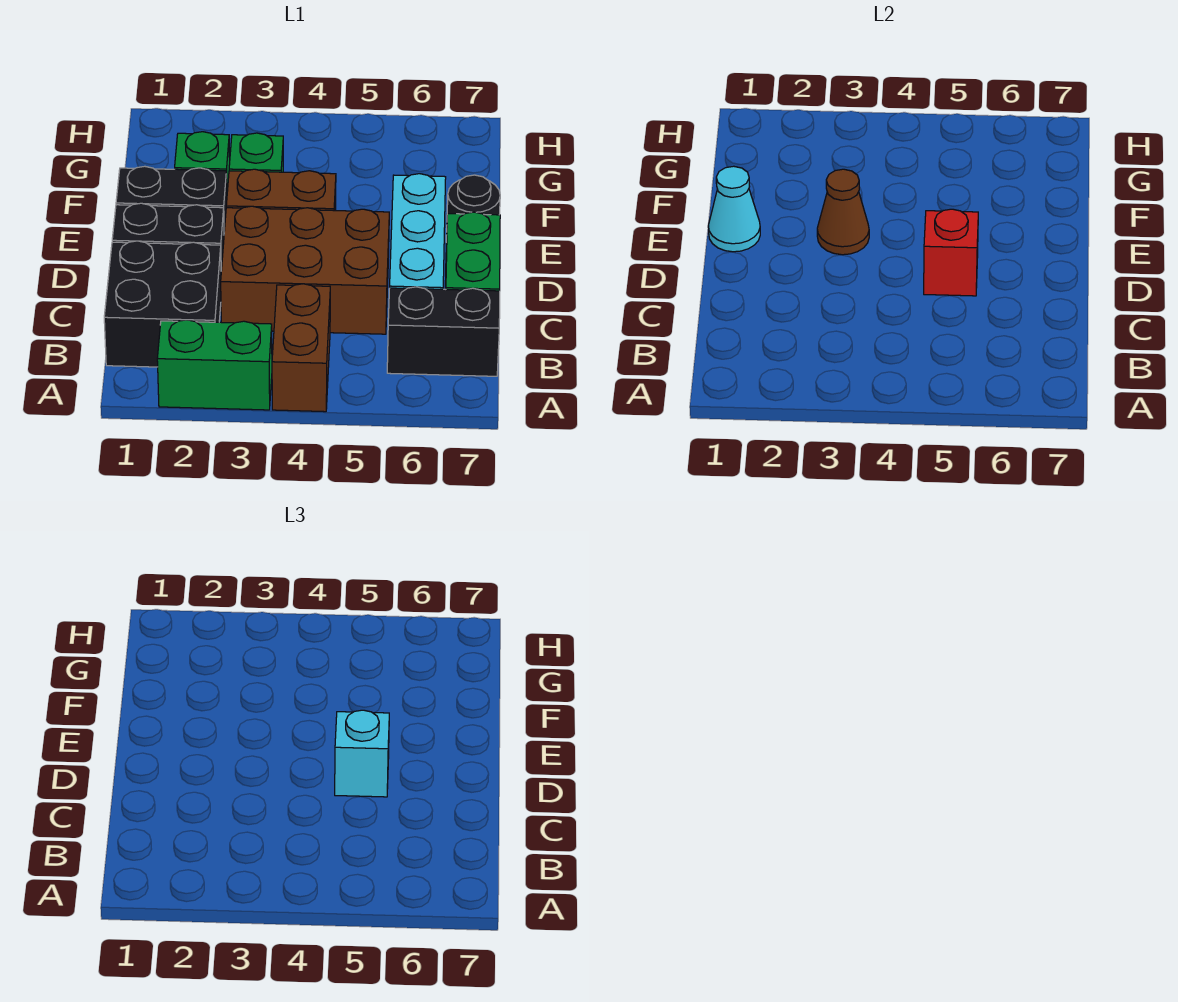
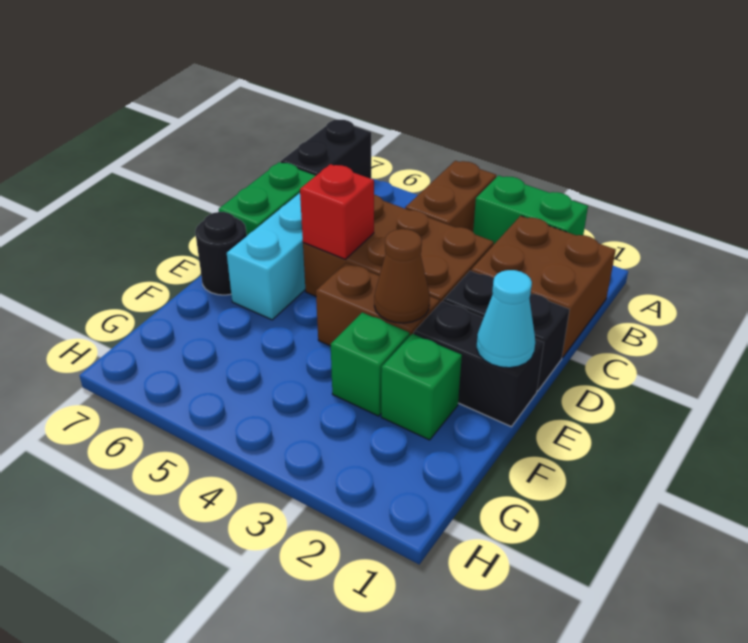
black brick B1:C2 level 1 -> brown brick B1:C2 level 1
black brick B6:B7 level 1 -> black brick A7:B7 level 1
cyan brick D5 level 3 -> none

